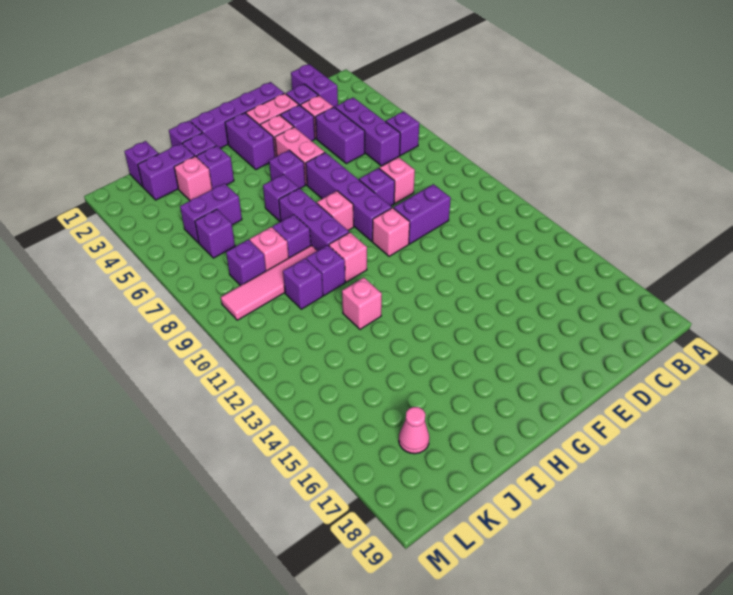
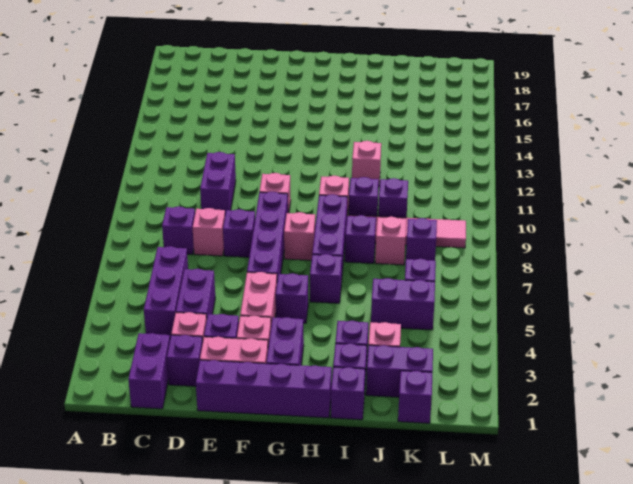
purple brick B6 level 1 -> purple brick C8 level 1
purple brick D10:E10 level 1 -> purple brick D10:D11 level 1
pink cone K17 level 1 -> none

